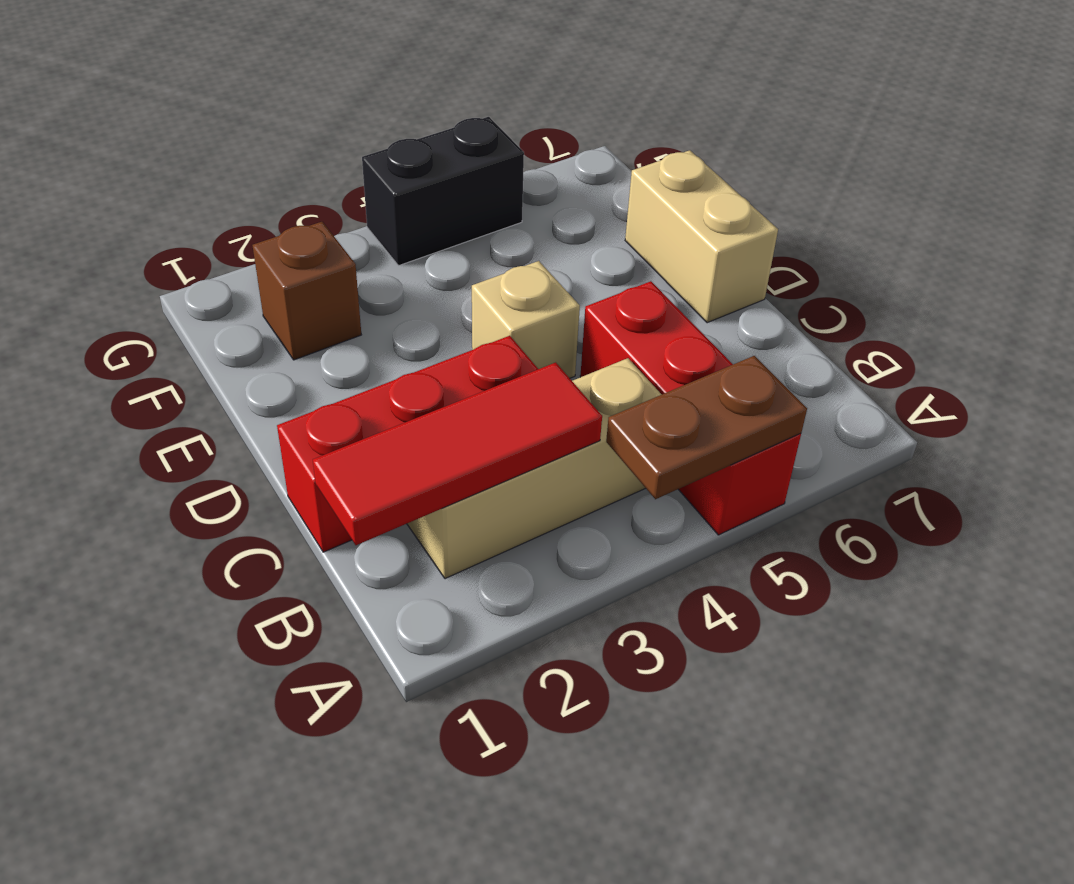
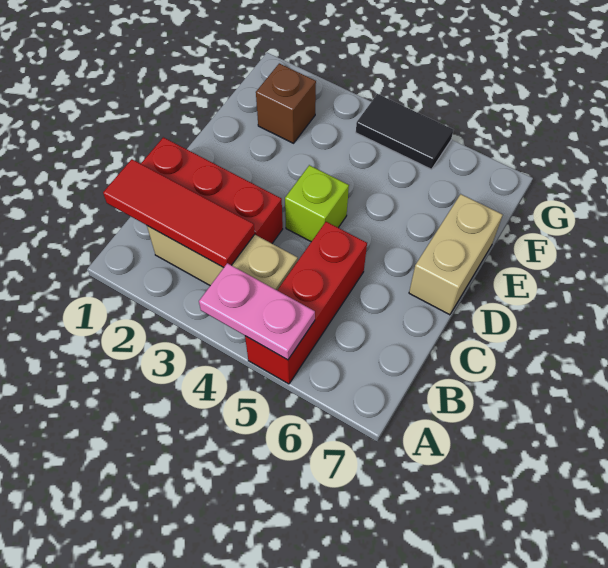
brown plate A4:A5 level 2 -> pink plate A4:A5 level 2
tan brick D4 level 1 -> lime brick D4 level 1
black brick G4:G5 level 1 -> black tile G4:G5 level 1

